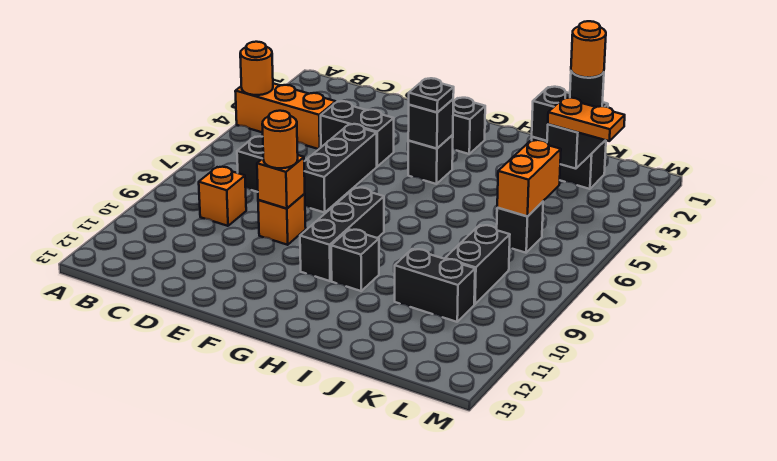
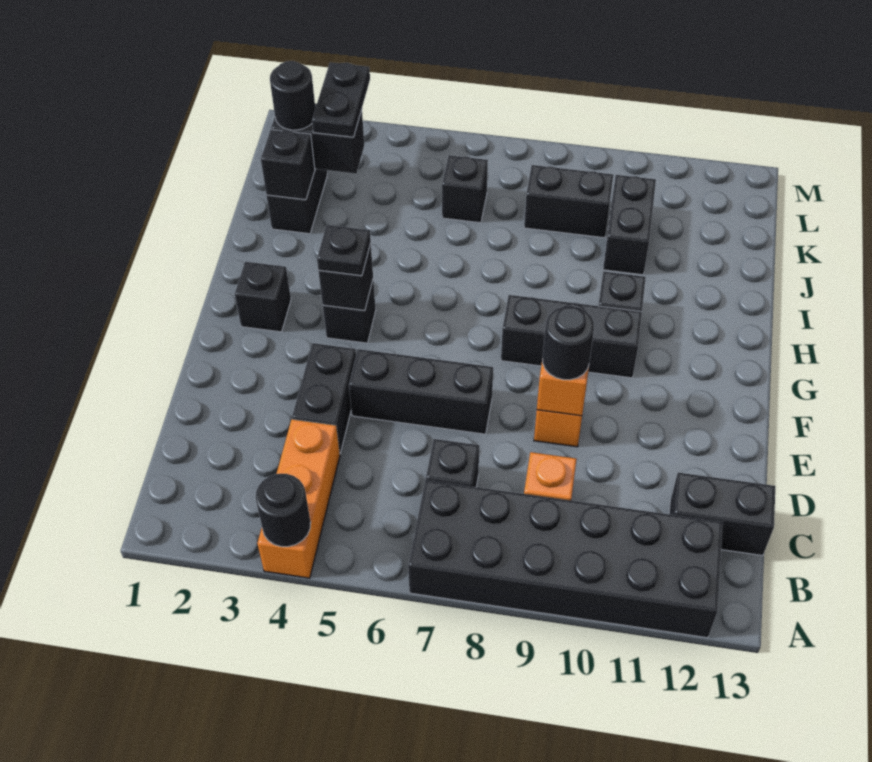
orange round brick A4 level 2 -> black round brick A4 level 2
none -> black brick A7:B12 level 1
none -> black brick C12:C13 level 1
orange round brick E9 level 3 -> black round brick E9 level 3
orange round brick K2 level 4 -> none
orange plate K3:L3 level 3 -> black plate K3:L3 level 3
orange brick K5:K6 level 2 -> none

